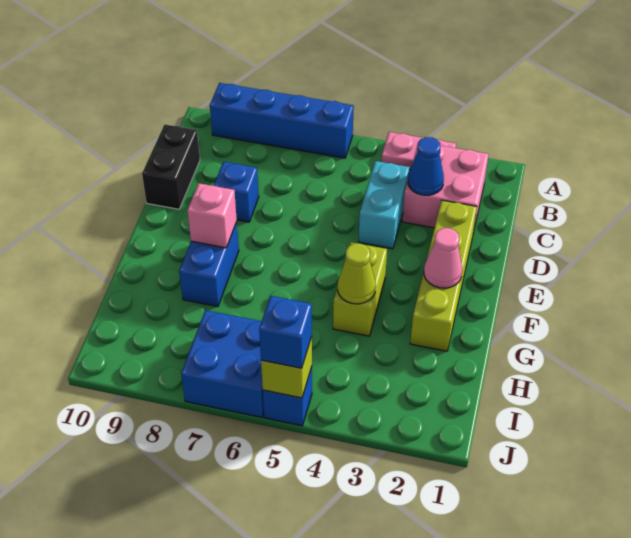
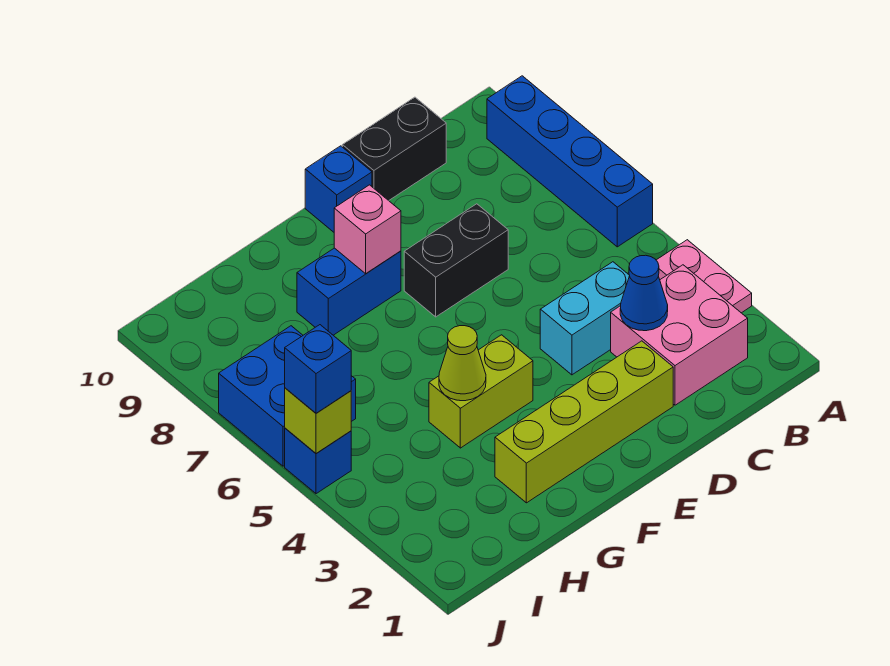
none -> black brick D7:E7 level 1
blue brick D8 level 1 -> blue brick E10 level 1
pink cone F2 level 2 -> none

